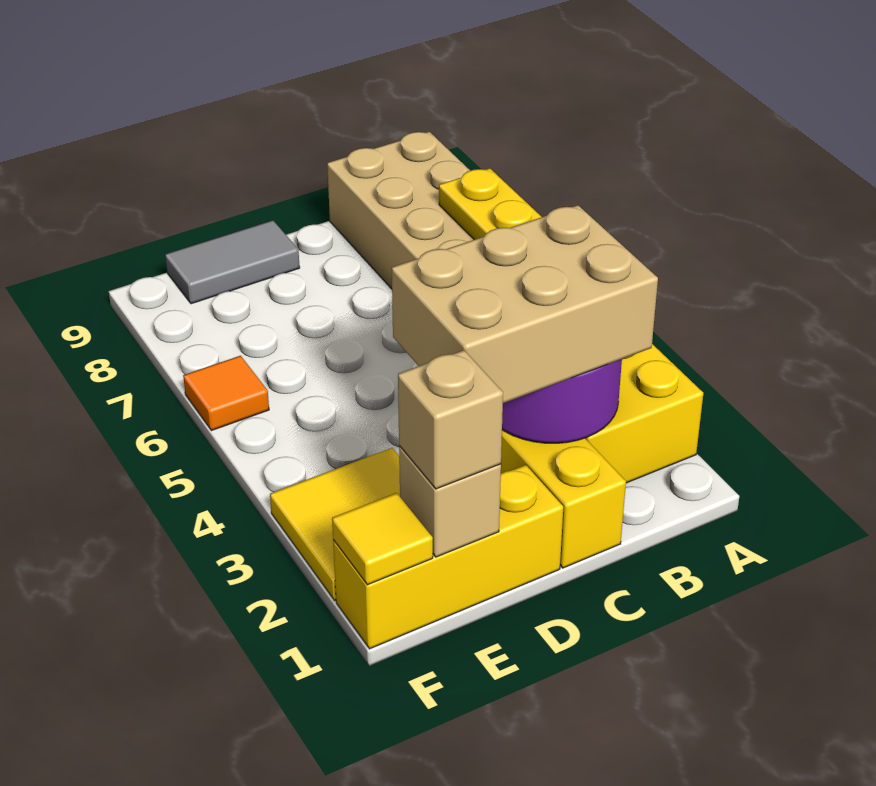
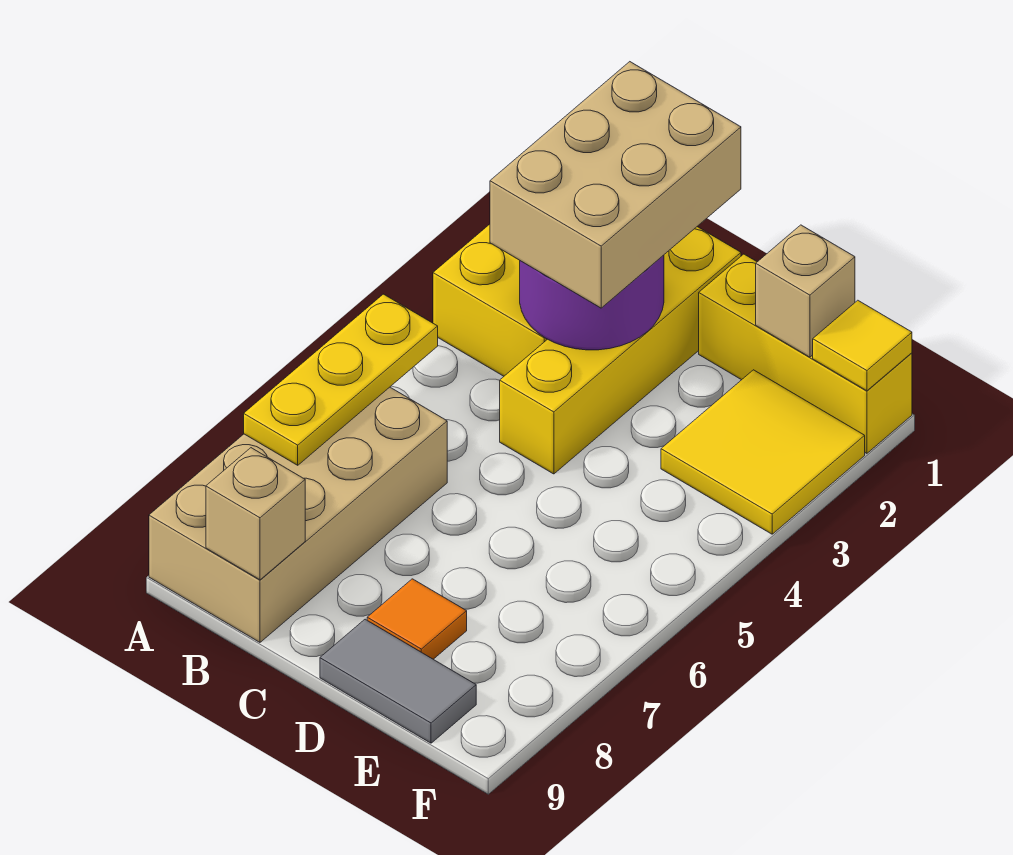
tan brick B2:D3 level 3 -> tan brick B1:C3 level 3
tan brick E1 level 3 -> tan brick B9 level 2
orange tile F6 level 1 -> orange tile D8 level 1

